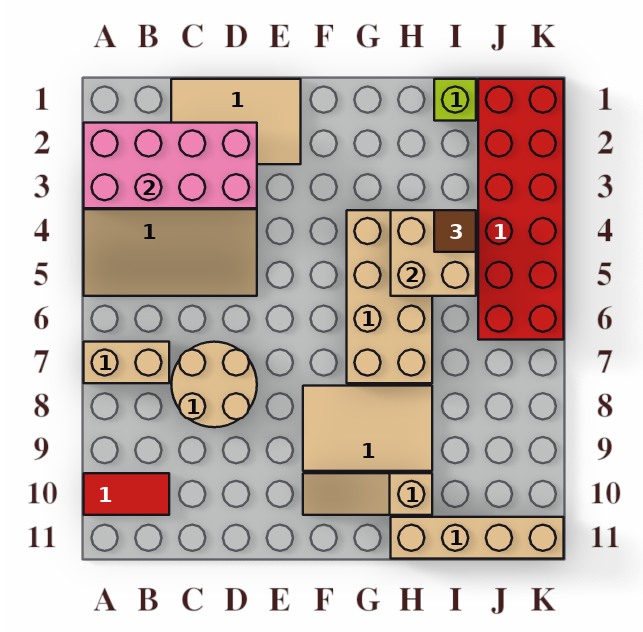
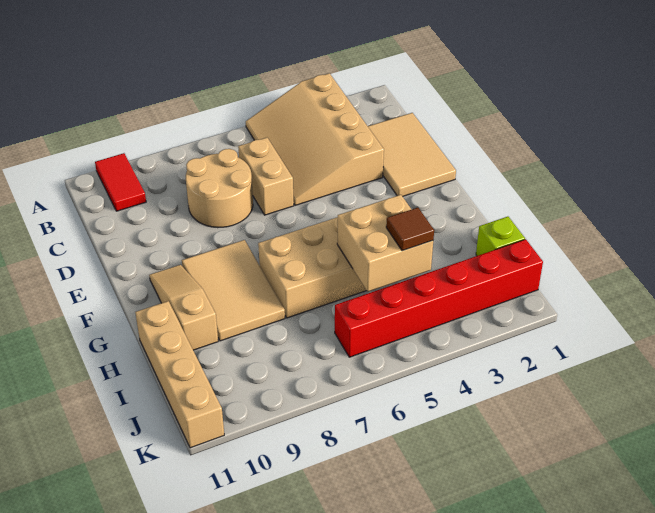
pink brick A2:D3 level 2 -> none
tan brick A7:B7 level 1 -> tan brick C6:D6 level 1
red brick J1:K6 level 1 -> red brick J1:J6 level 1

